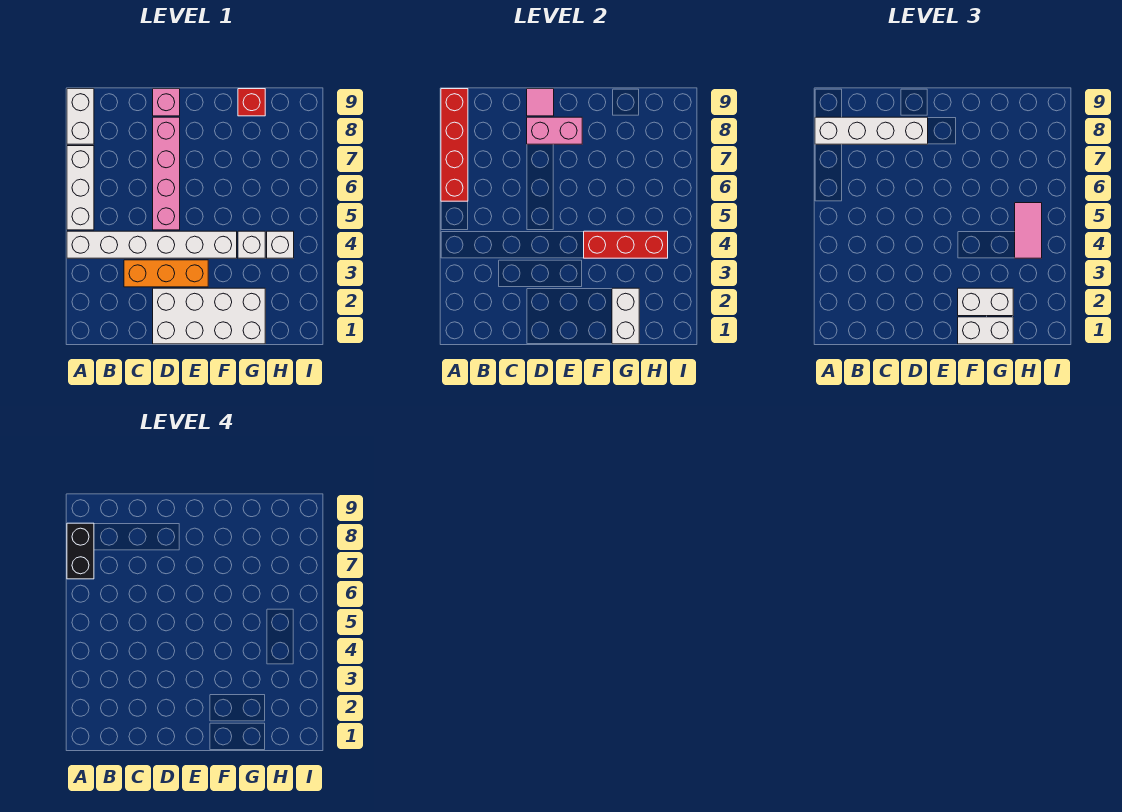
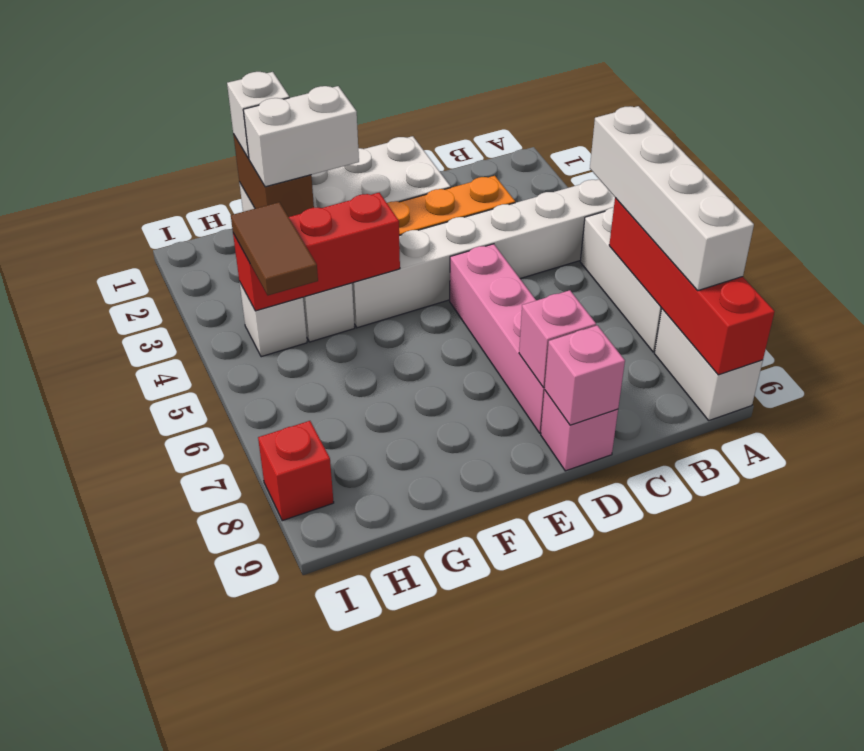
black brick A7:A8 level 4 -> none
white brick A8:D8 level 3 -> white brick A5:A8 level 3
pink brick D8:E8 level 2 -> pink brick D8 level 2
pink tile D9 level 2 -> pink brick D9 level 2
white brick F1:G1 level 3 -> white brick G1 level 3
white brick G1:G2 level 2 -> brown brick G1:G2 level 2
red brick G9 level 1 -> red brick I8 level 1
pink tile H4:H5 level 3 -> brown tile H4:H5 level 3

